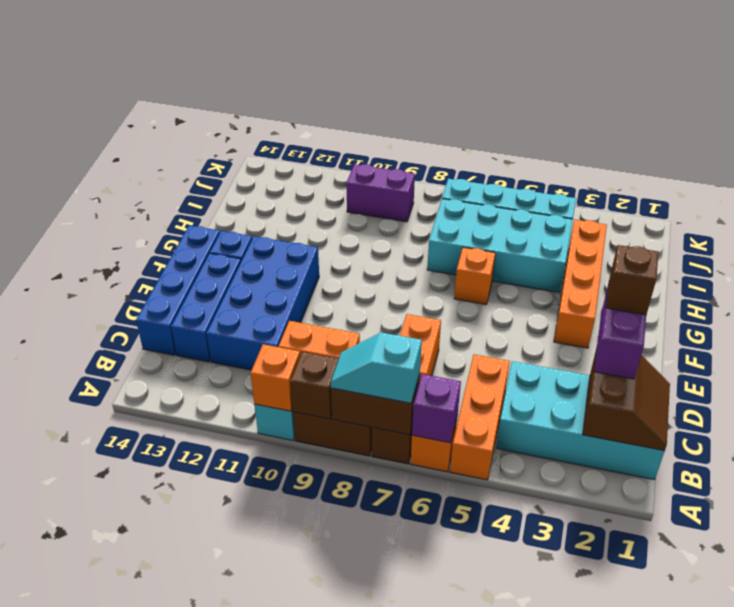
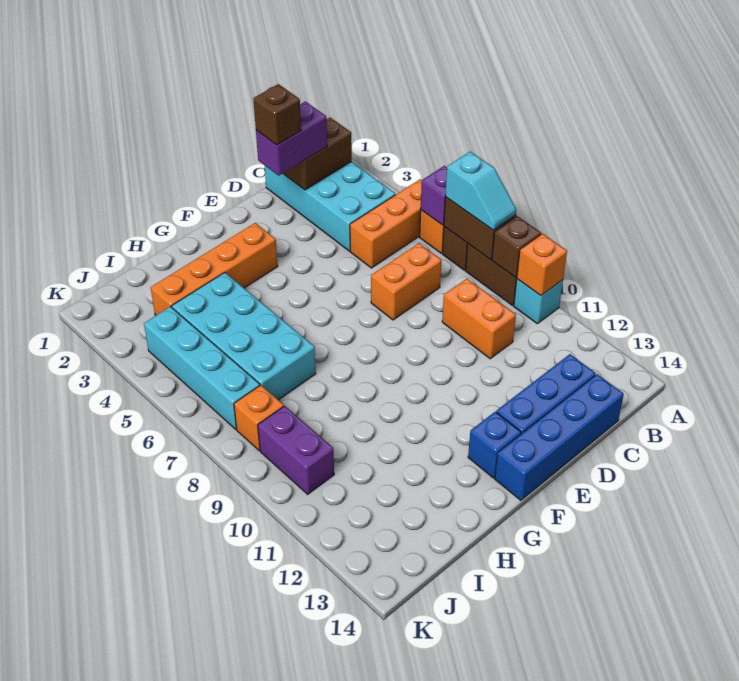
blue brick C11:F12 level 1 -> none
orange brick G6 level 1 -> orange brick J8 level 1

